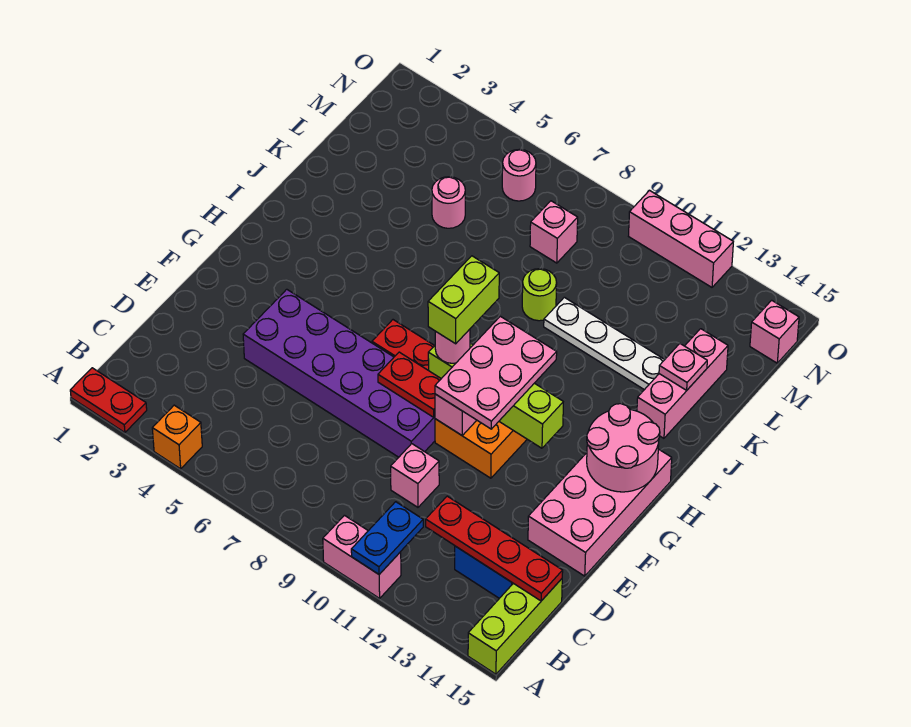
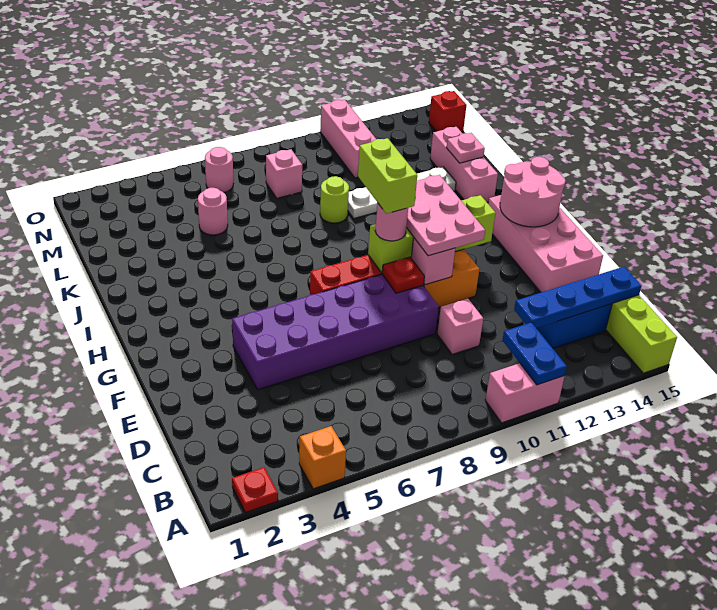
red plate A1:A2 level 1 -> red plate A2 level 1
red plate C12:C15 level 2 -> blue plate C12:C15 level 2
red plate F8:F9 level 2 -> red plate F9 level 2
pink brick N15 level 1 -> red brick N15 level 1
pink brick O10:O12 level 1 -> pink brick M11:O11 level 1

